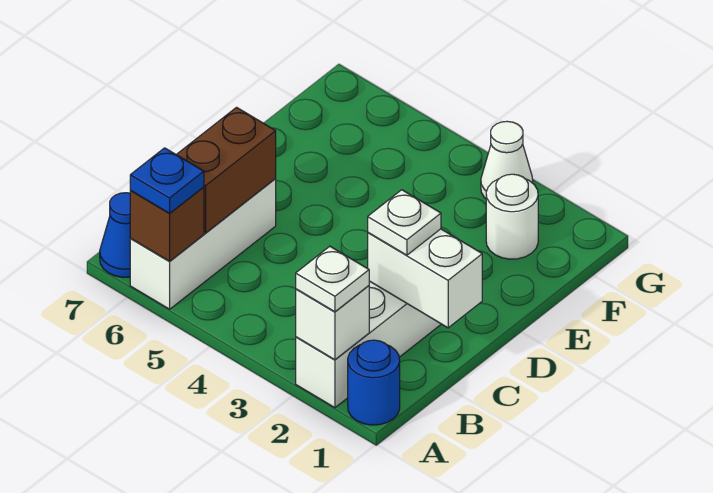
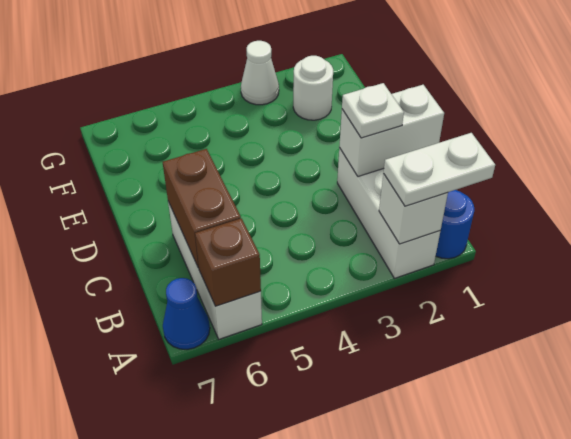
white plate A2 level 3 -> white plate A1:A2 level 3
blue plate A6 level 3 -> none

